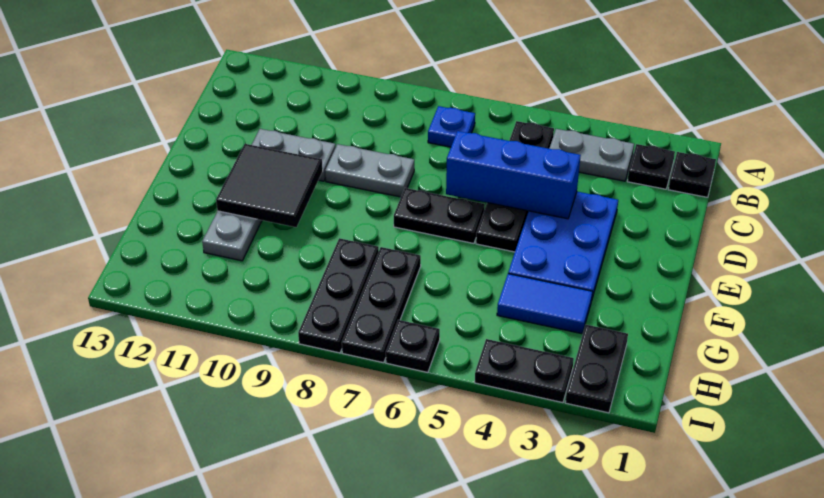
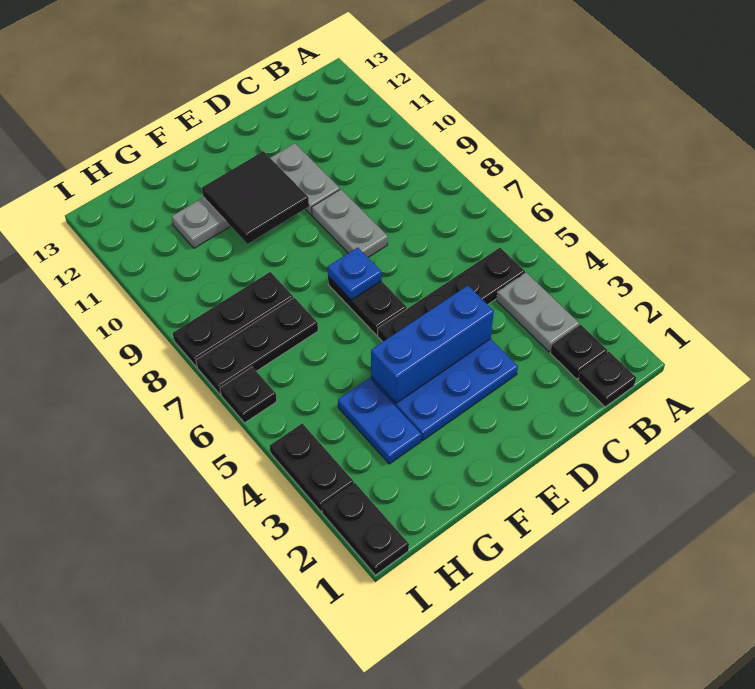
blue plate B7 level 1 -> blue plate E7 level 2
blue brick D4:D6 level 2 -> blue brick D4:F4 level 2
blue tile G3:G4 level 1 -> blue plate G3:G4 level 1
black plate H2:I2 level 1 -> black plate I1:I2 level 1

